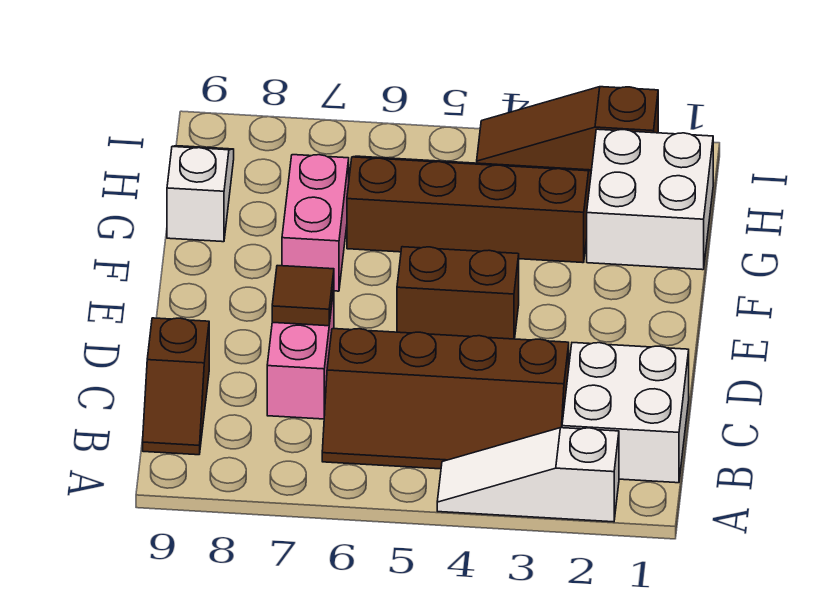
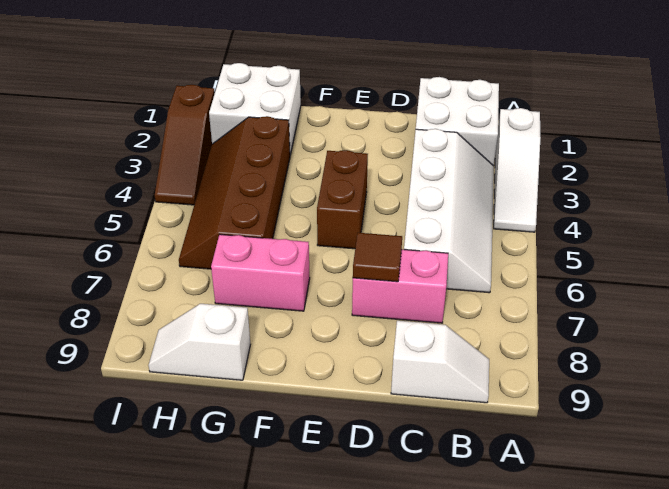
brown slope B3:C6 level 1 top C -> white slope B3:C6 level 1 top C
brown slope B9:C9 level 1 top C -> white slope B9:C9 level 1 top C

